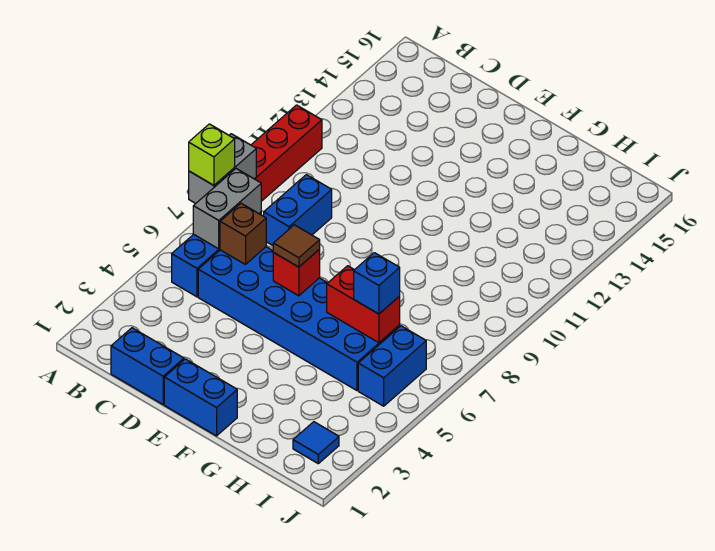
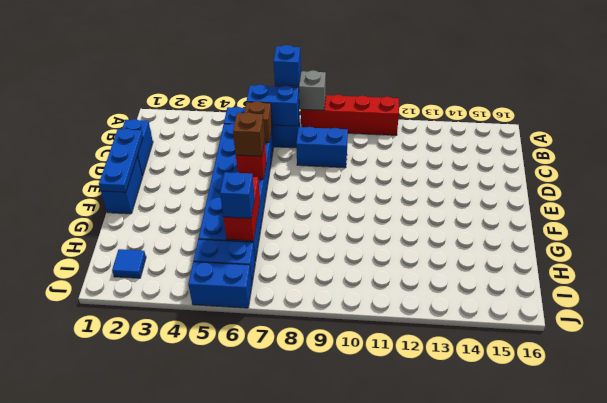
lime brick A7 level 3 -> blue brick A7 level 3
grey brick B6:B7 level 2 -> blue brick B6:B7 level 2
none -> blue plate D1:F1 level 2
brown tile E6 level 3 -> brown brick E6 level 3
none -> blue brick J5:J6 level 1

